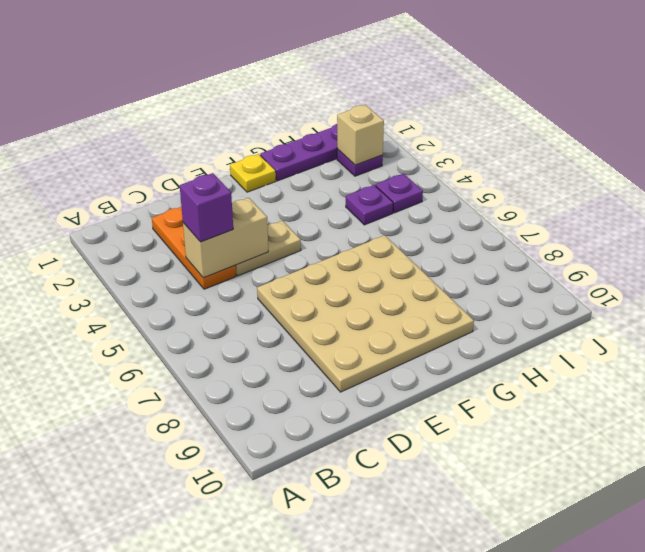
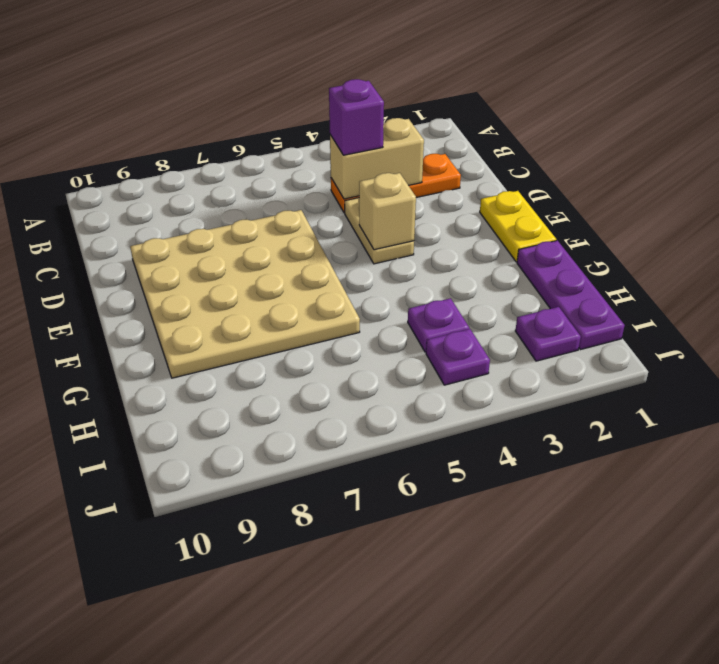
tan brick C4:D4 level 2 -> tan brick C3:C4 level 2
yellow plate F1 level 1 -> yellow plate E1:F1 level 1
tan brick I2 level 2 -> tan brick E4 level 2

